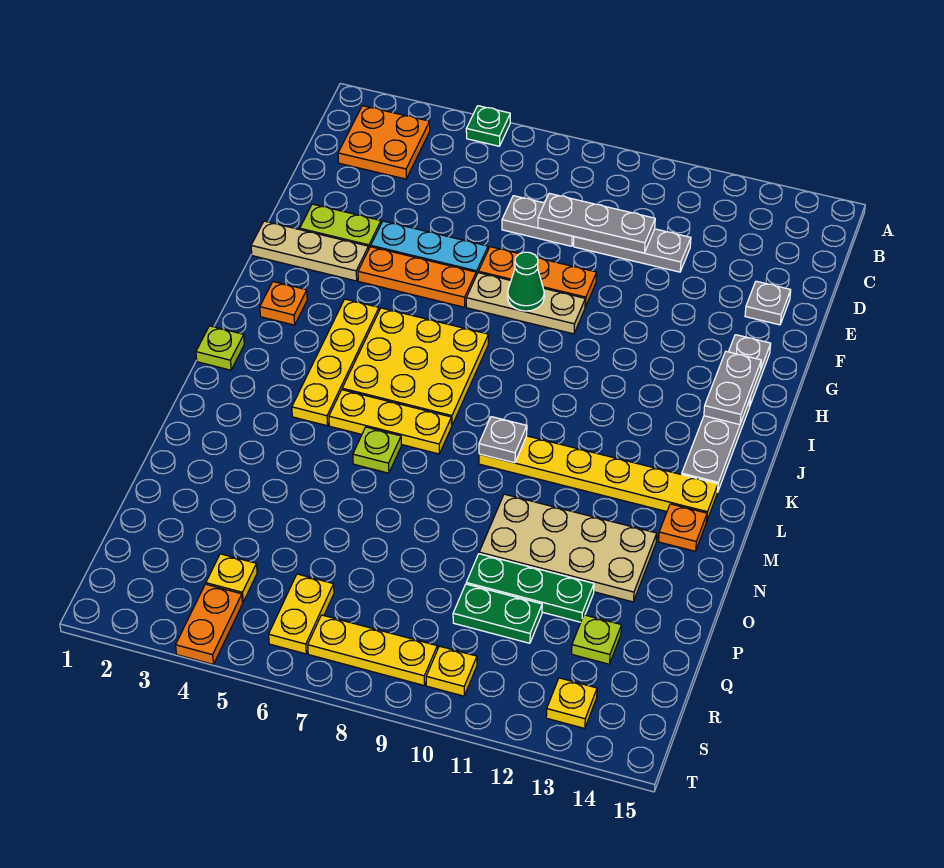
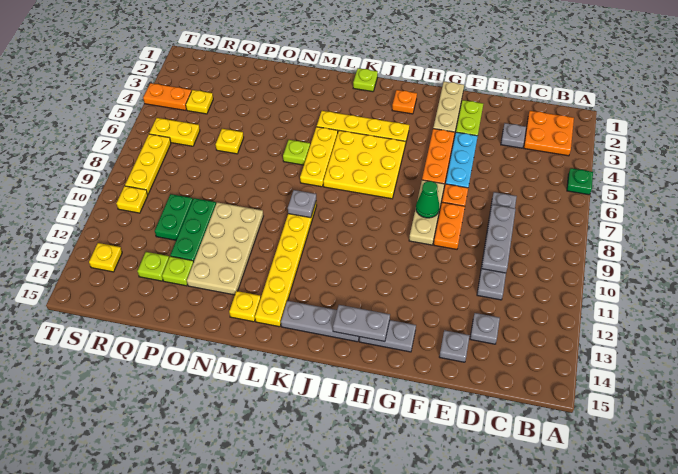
none -> grey plate D3 level 1
none -> grey plate D13 level 1
orange plate M14 level 1 -> yellow plate M14 level 1
none -> yellow plate P6 level 1
none -> lime plate P13 level 1

